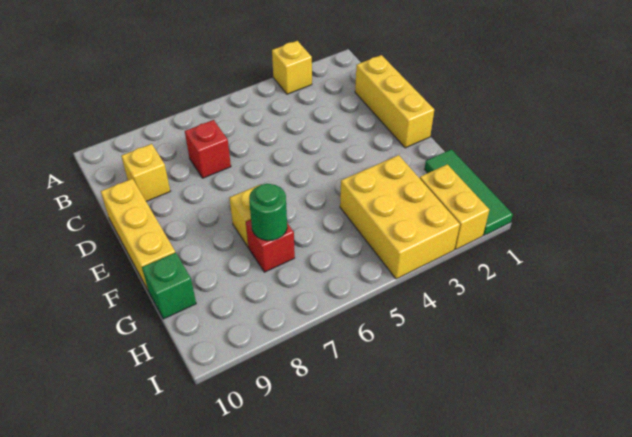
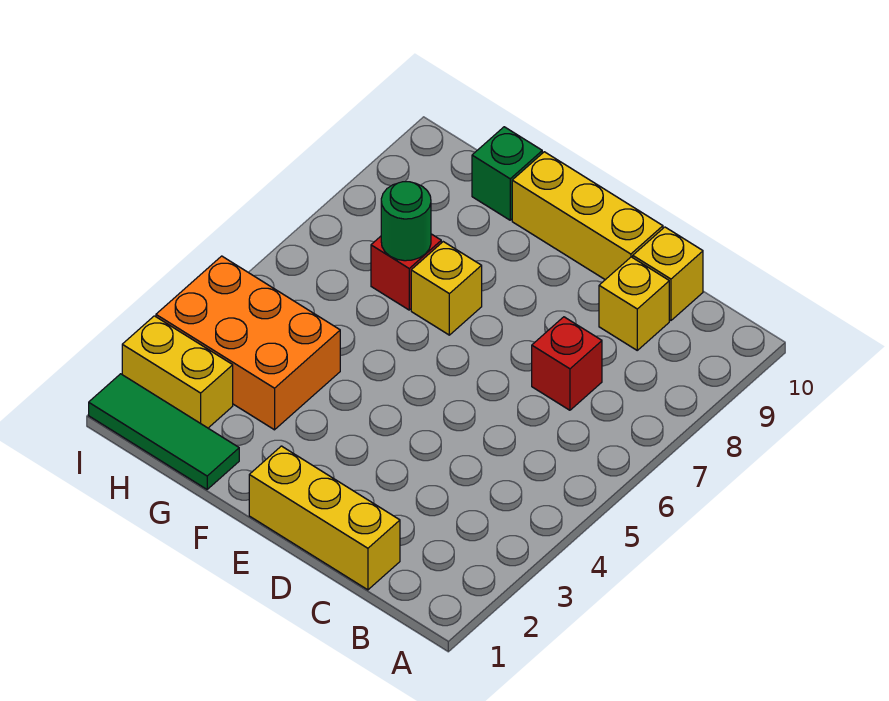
yellow brick A3 level 1 -> yellow brick C10 level 1
yellow brick G3:I4 level 1 -> orange brick G3:I4 level 1

